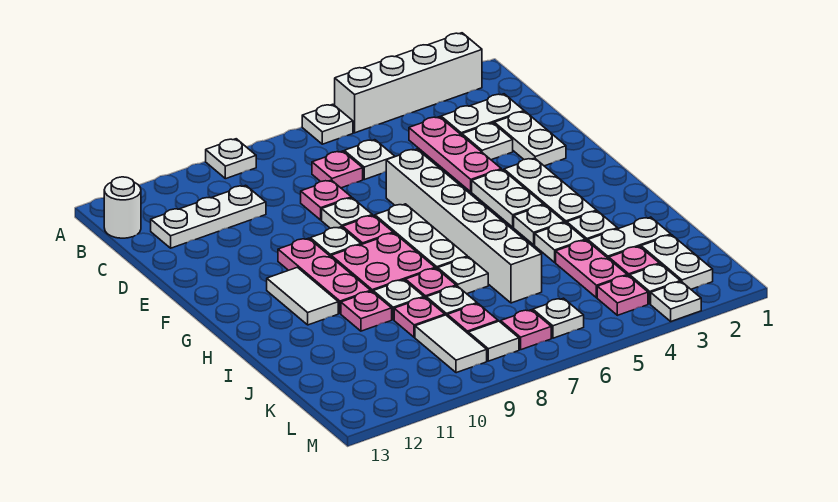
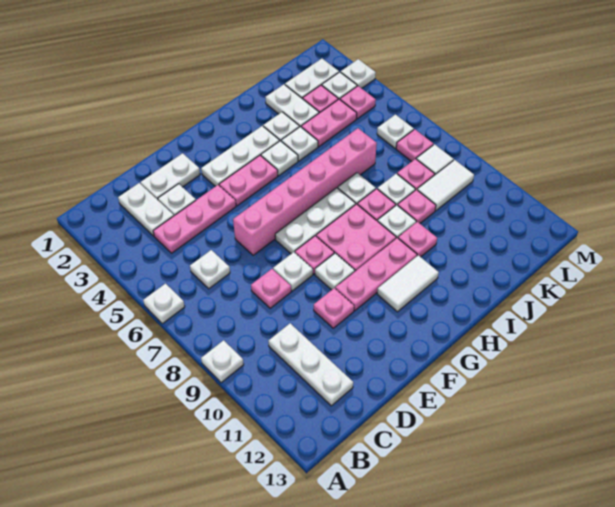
white brick A2:A5 level 1 -> none
white round brick B13 level 1 -> none
pink plate C7 level 1 -> pink plate E10 level 1
white brick E6:J6 level 1 -> pink brick E6:J6 level 1
white plate F4:G4 level 1 -> pink plate F4:G4 level 1

